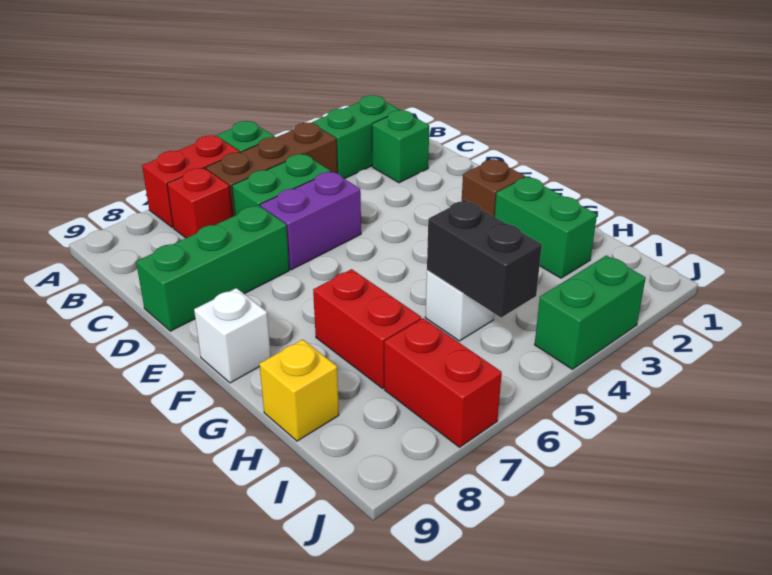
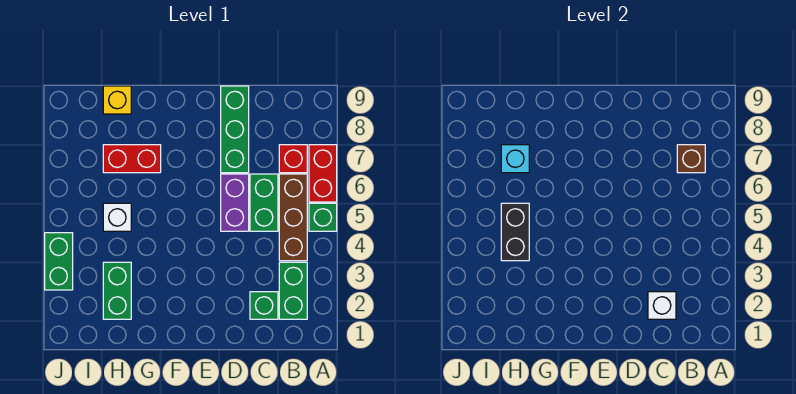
brown brick F2 level 1 -> brown brick B7 level 2
white brick F9 level 1 -> white brick C2 level 2
green brick G2:H2 level 1 -> green brick H2:H3 level 1
black brick H5:I5 level 2 -> black brick H4:H5 level 2
none -> cyan brick H7 level 2
red brick I7:J7 level 1 -> none

